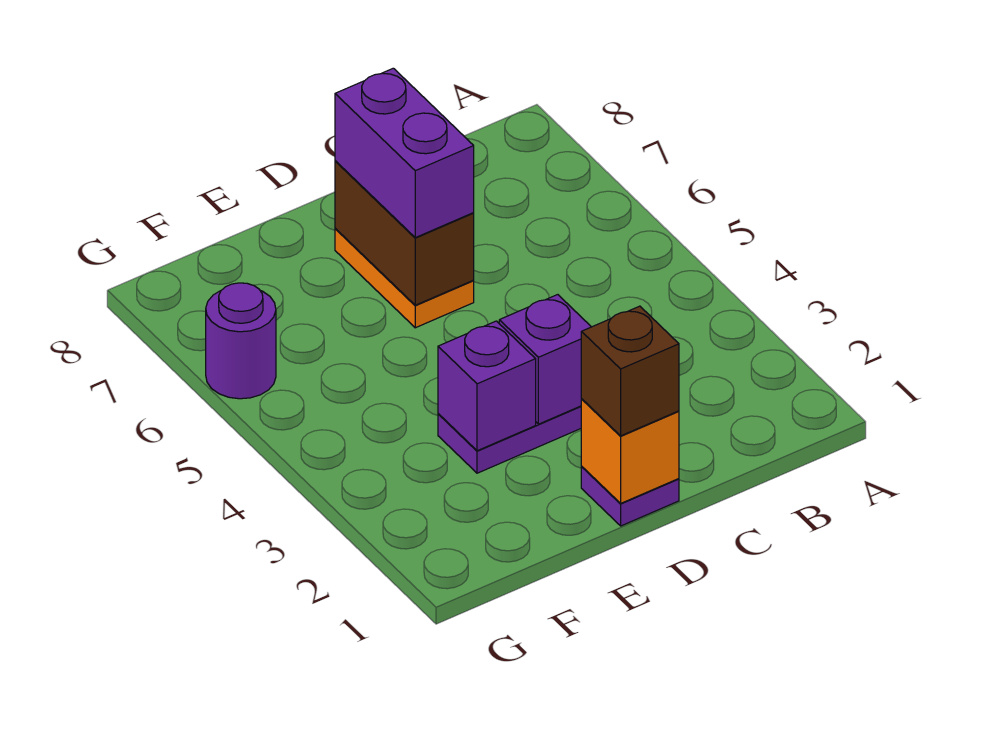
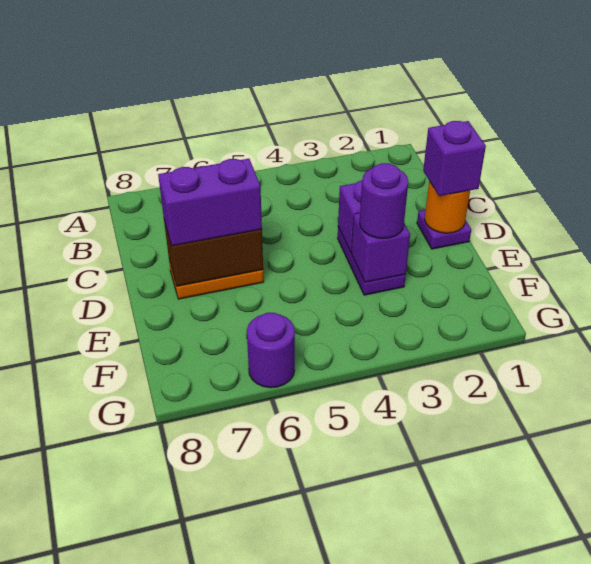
orange brick D1 level 2 -> orange round brick D1 level 2
brown brick D1 level 3 -> purple brick D1 level 3
none -> purple round brick E3 level 3

